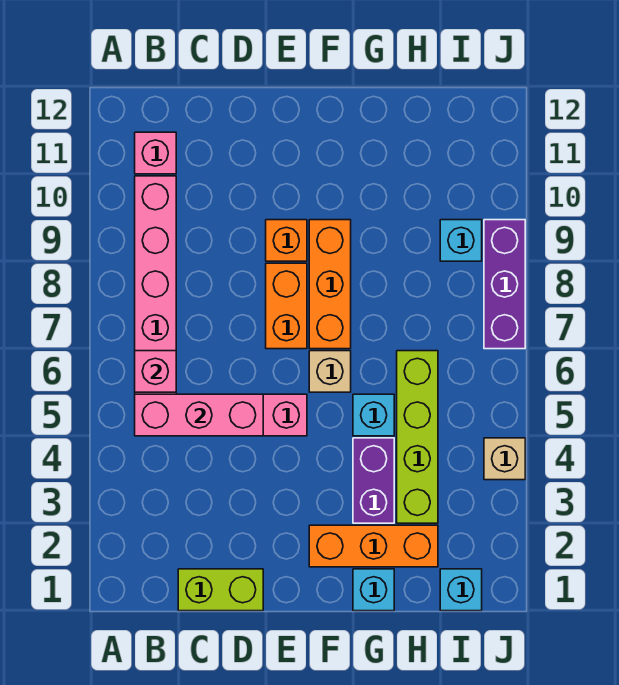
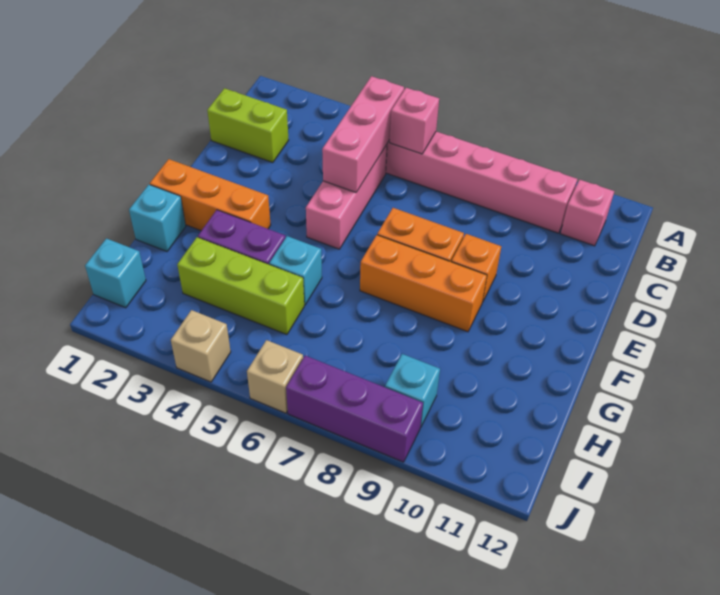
lime brick C1:D1 level 1 -> lime brick C1:C2 level 1
orange brick F2:H2 level 1 -> orange brick F1:F3 level 1
tan brick F6 level 1 -> tan brick J6 level 1
lime brick H3:H6 level 1 -> lime brick H3:H5 level 1

